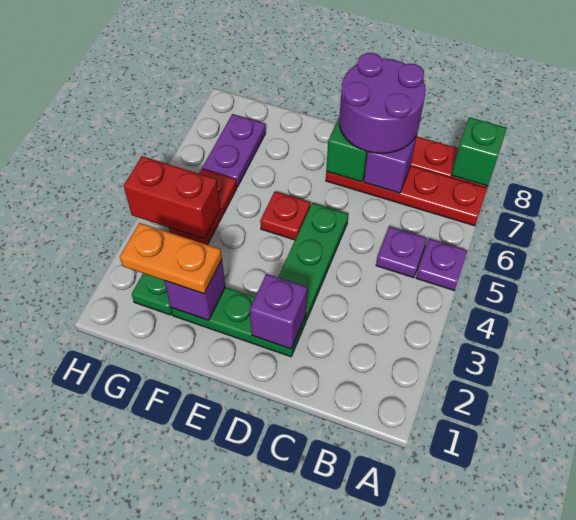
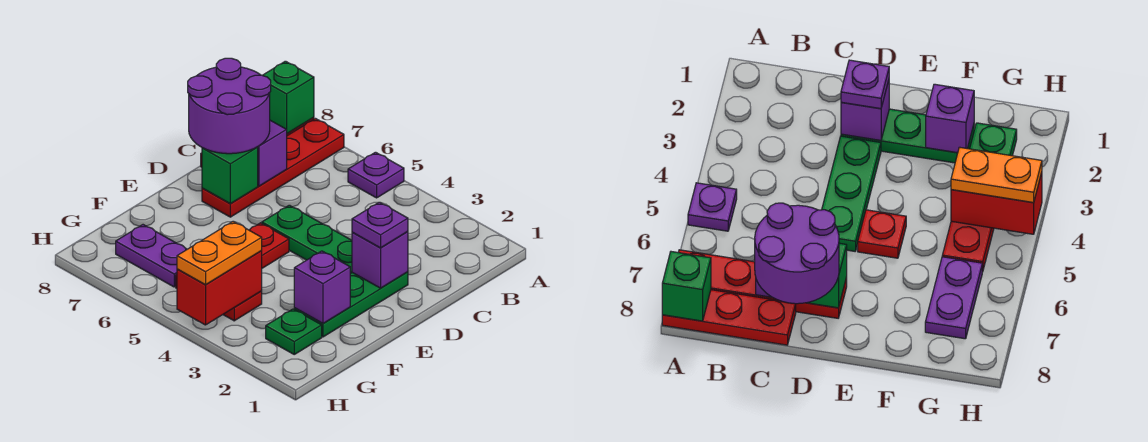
purple plate B5 level 1 -> purple plate D2 level 3
orange plate F2:G2 level 3 -> orange plate G4:H4 level 3

